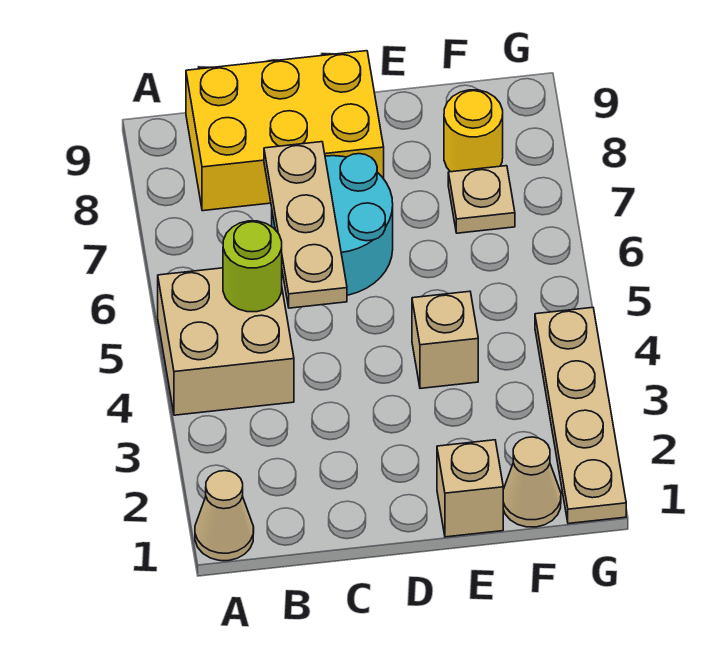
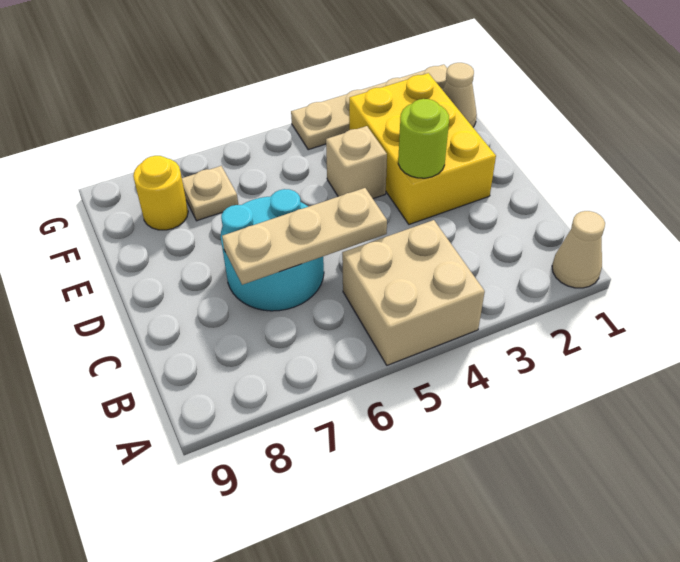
lime round brick B5 level 2 -> lime round brick D3 level 2
yellow brick B8:D9 level 1 -> yellow brick D2:F3 level 1
tan brick E1 level 1 -> none

